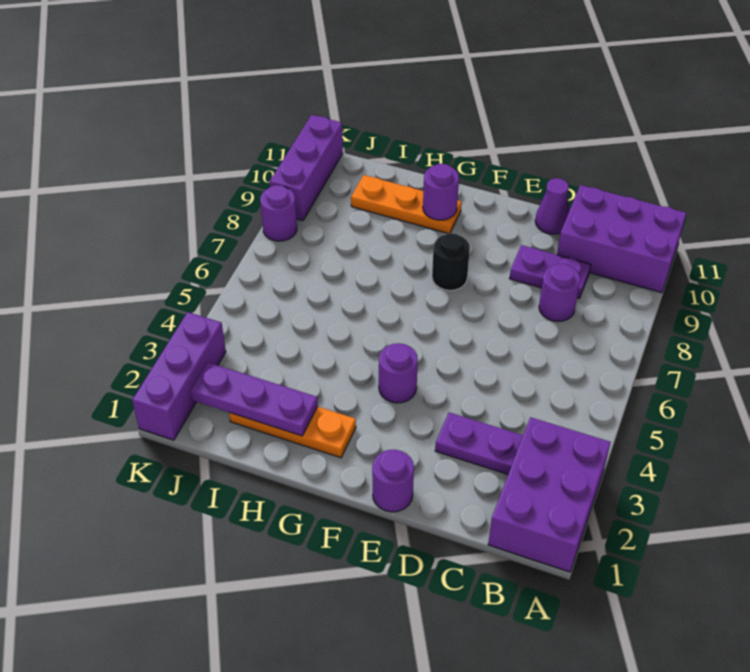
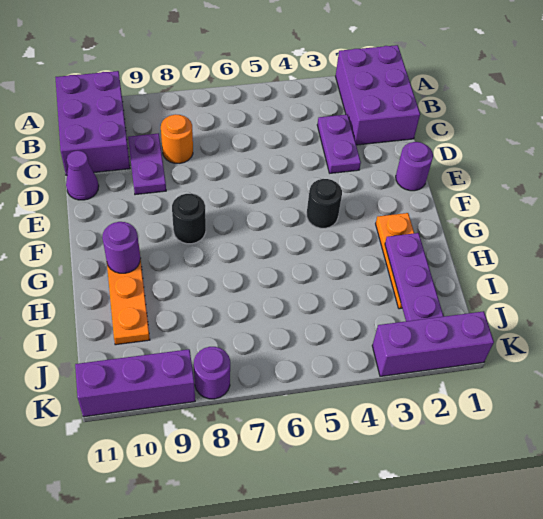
purple brick A1:B3 level 1 -> purple brick A1:C2 level 1
purple round brick C8 level 1 -> orange round brick C8 level 1
purple round brick F4 level 1 -> black round brick F4 level 1

